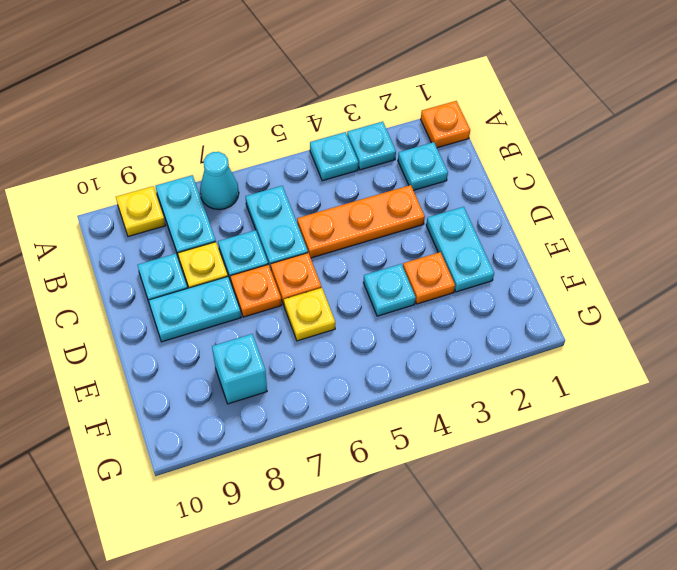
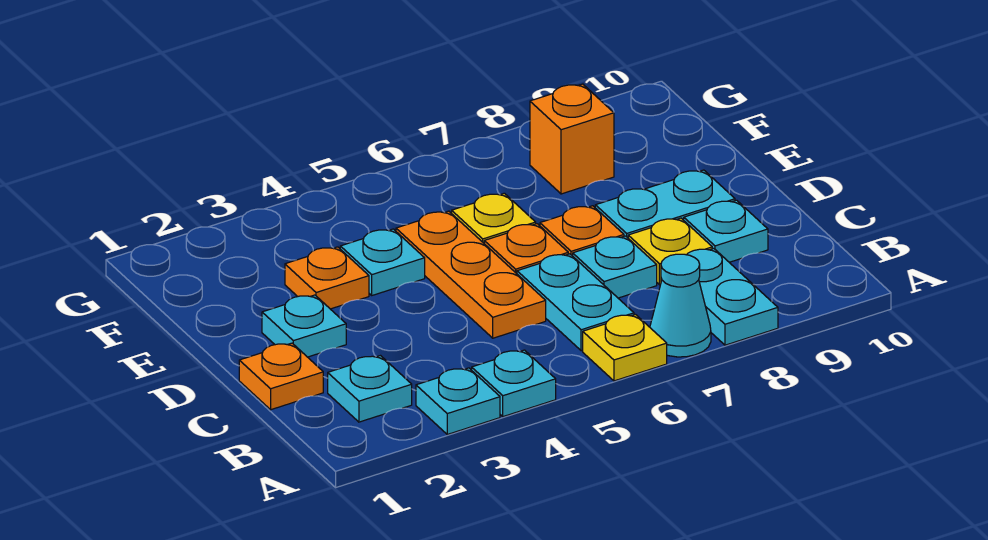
orange plate A1 level 1 -> orange plate C1 level 1
yellow plate A9 level 1 -> yellow plate A6 level 1
orange plate C3:C5 level 1 -> orange plate C5:E5 level 1
cyan plate D2:E2 level 1 -> cyan plate D2 level 1
cyan brick F8 level 1 -> orange brick F8 level 1

